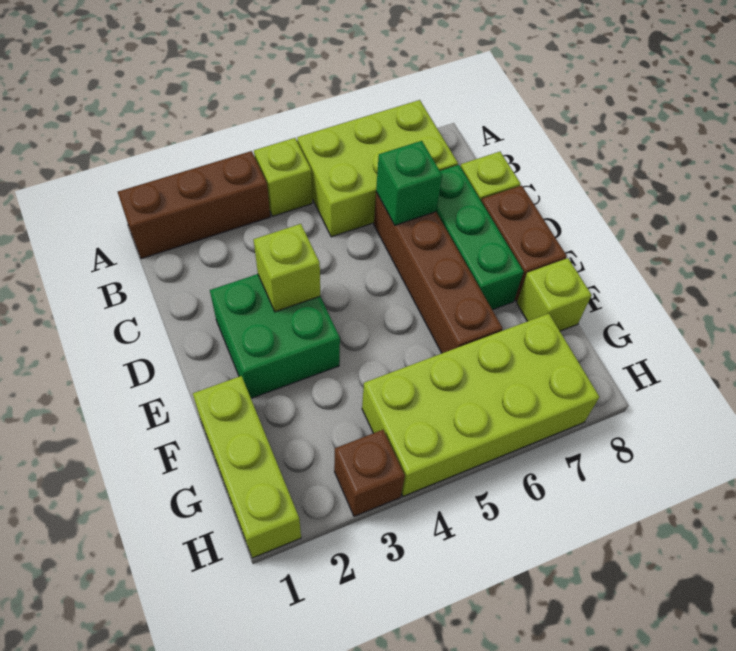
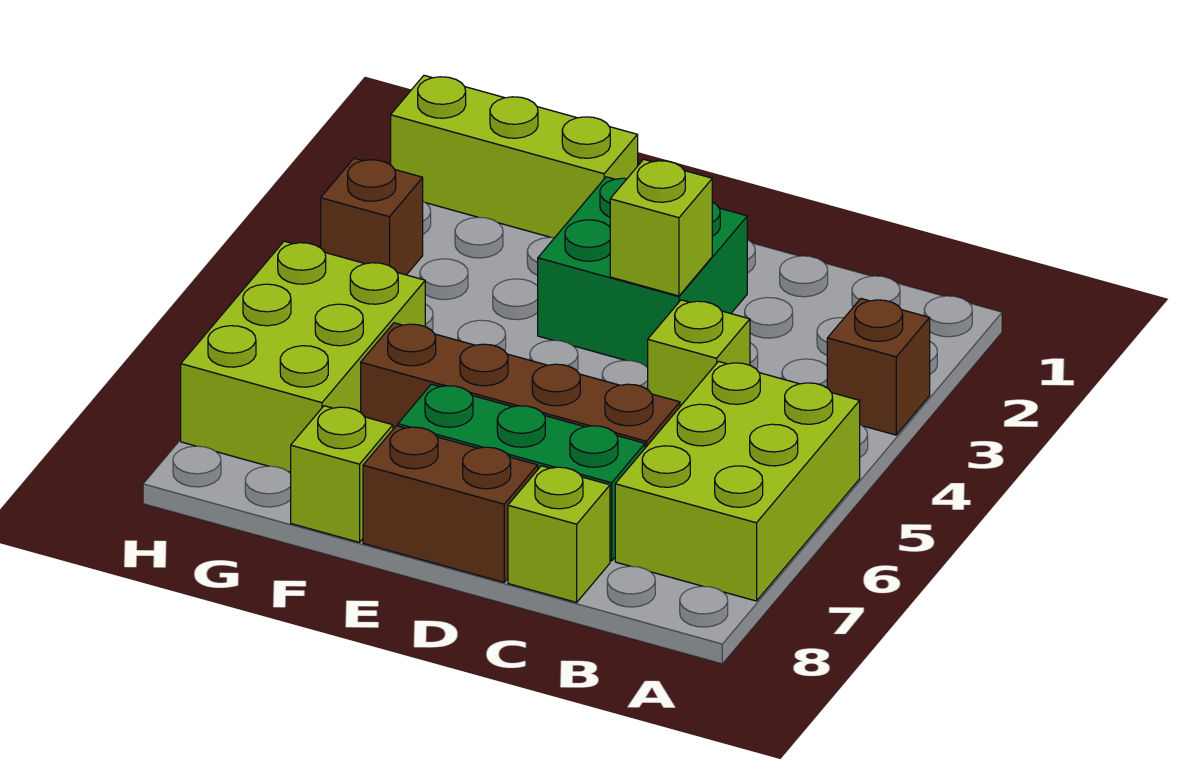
brown brick A1:A3 level 1 -> brown brick A3 level 1
lime brick A4 level 1 -> lime brick C4 level 1
green brick C6 level 2 -> none
lime brick G4:H7 level 1 -> lime brick G5:H7 level 1

